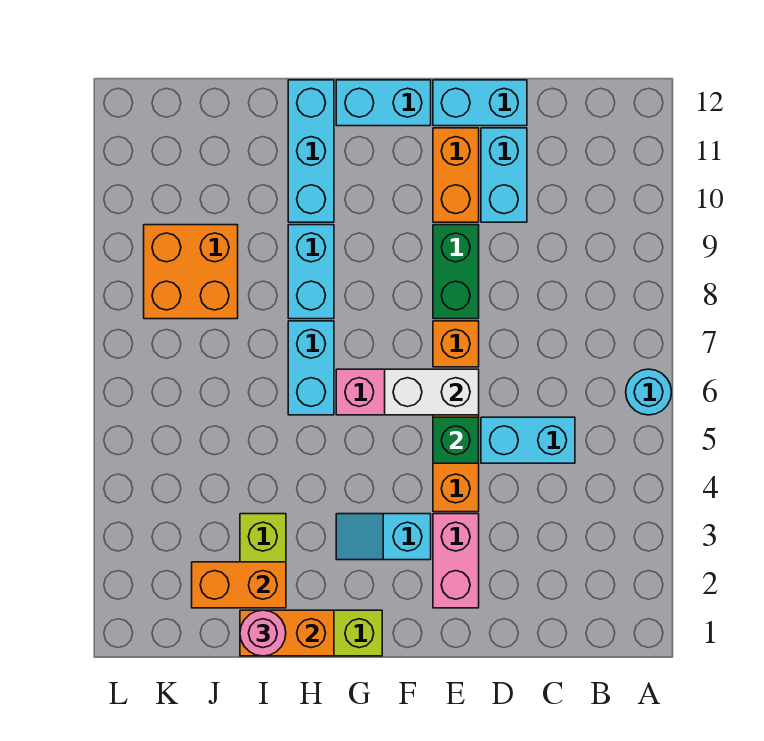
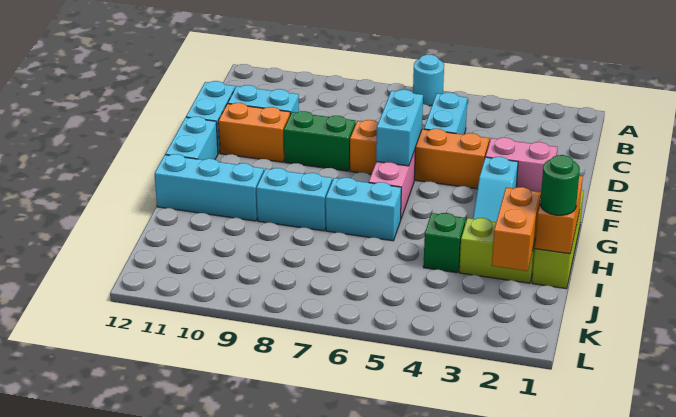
green brick E5 level 2 -> green brick I4 level 1
white brick E6:F6 level 2 -> cyan brick E6:F6 level 2
pink round brick I1 level 3 -> green round brick I1 level 3
orange brick J8:K9 level 1 -> none

